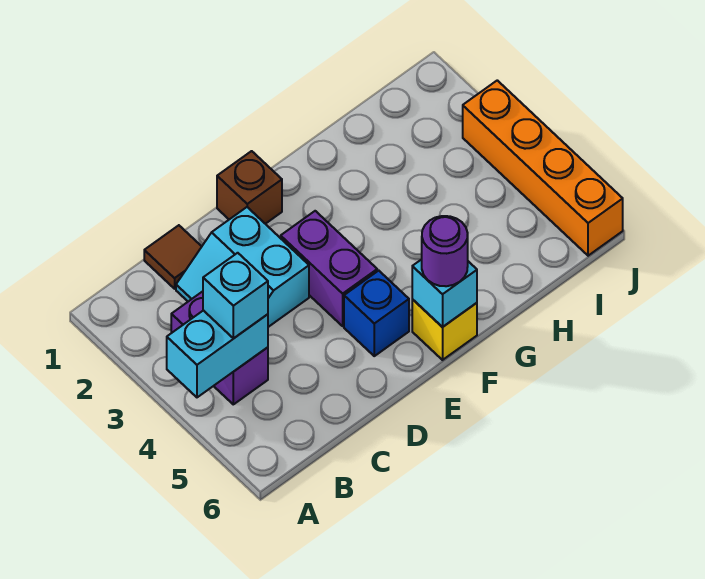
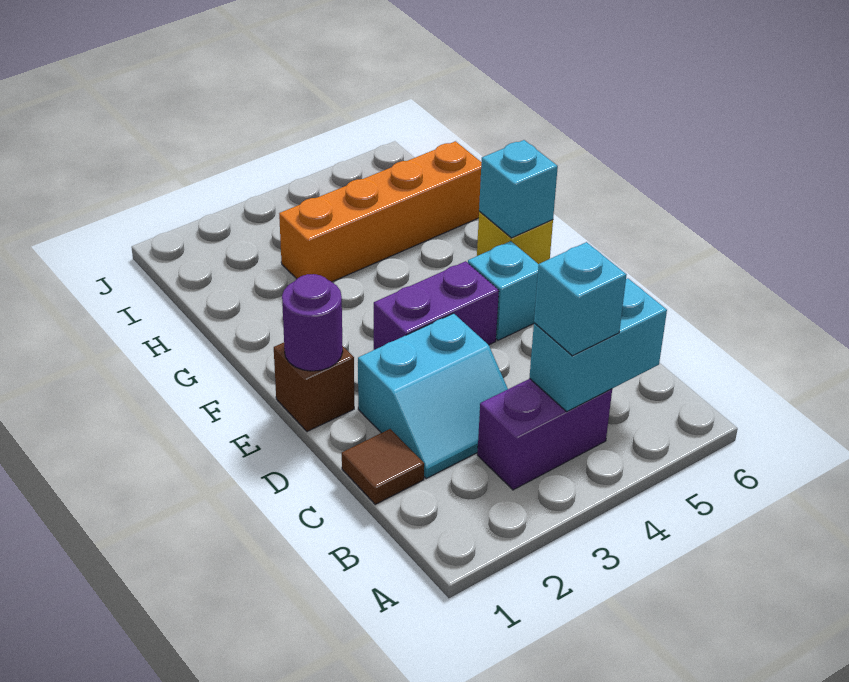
cyan brick A4:B4 level 2 -> cyan brick B4:B5 level 2
blue brick E5 level 1 -> cyan brick E5 level 1
purple round brick F6 level 3 -> purple round brick E1 level 2
orange brick J3:J6 level 1 -> orange brick H3:H6 level 1

